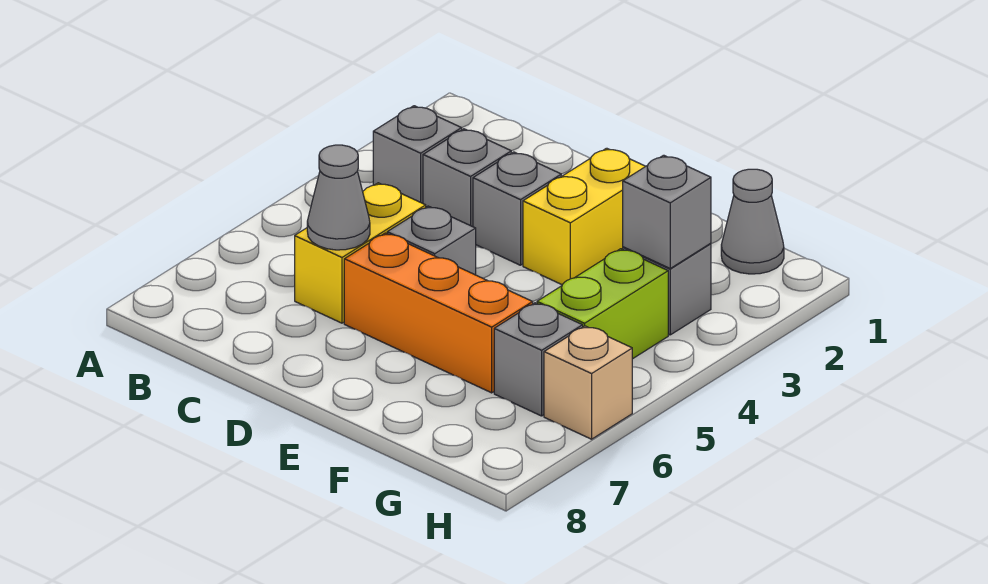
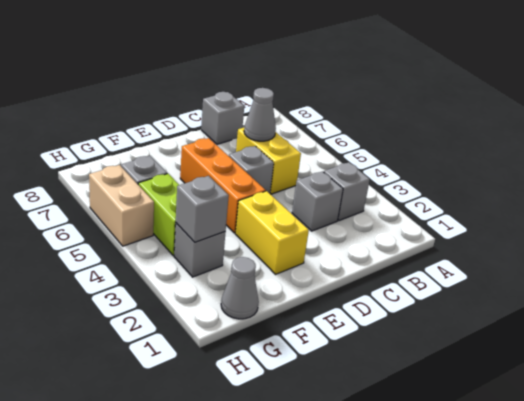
grey brick D3 level 1 -> grey brick C8 level 1
orange brick D6:F6 level 1 -> orange brick E4:E6 level 1
tan brick H6 level 1 -> tan brick H5:H6 level 1

